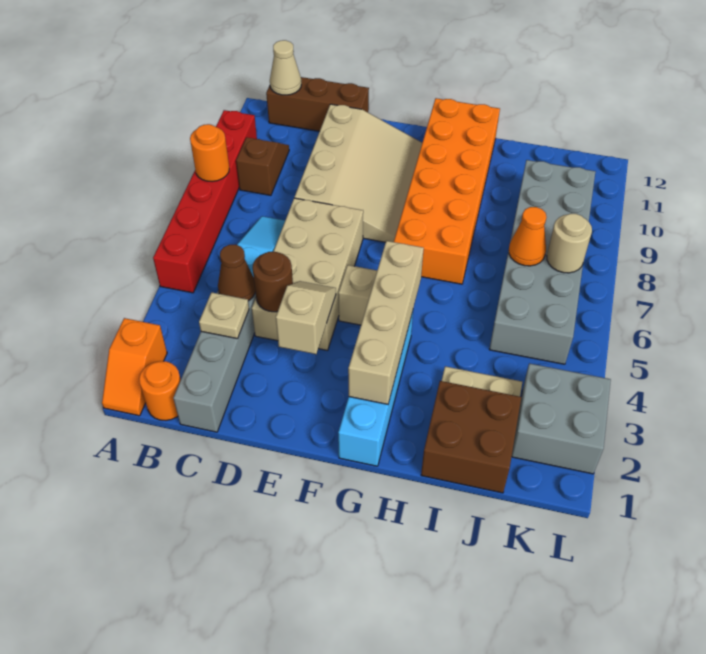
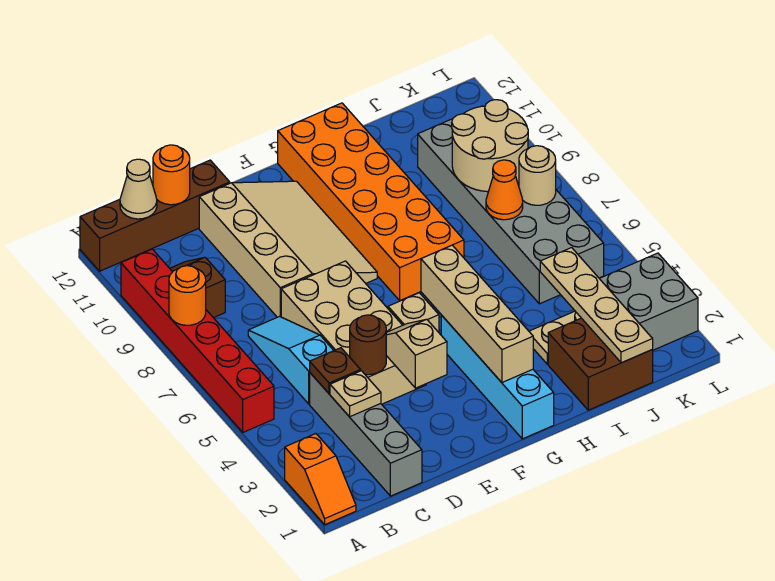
orange round brick B1 level 1 -> orange round brick C12 level 2
brown brick B12:D12 level 1 -> brown brick A12:D12 level 1
brown cone C4 level 2 -> brown plate C4 level 2
none -> tan plate J1:J4 level 2
none -> tan round brick J8:K9 level 2

